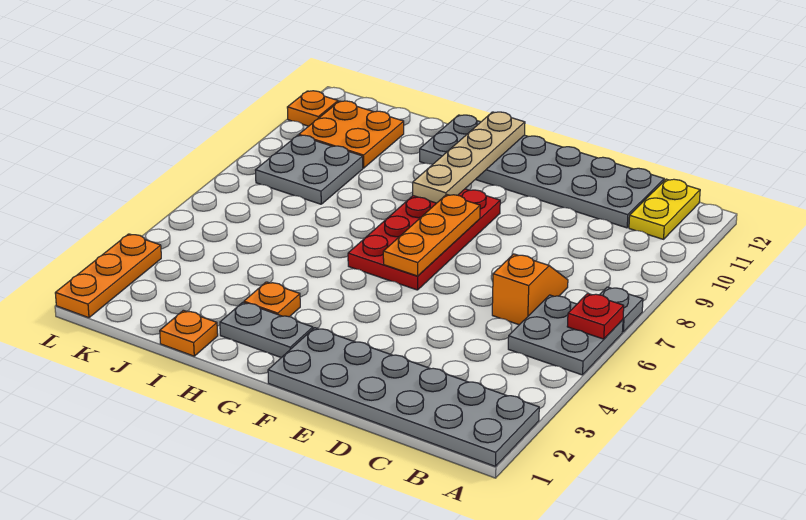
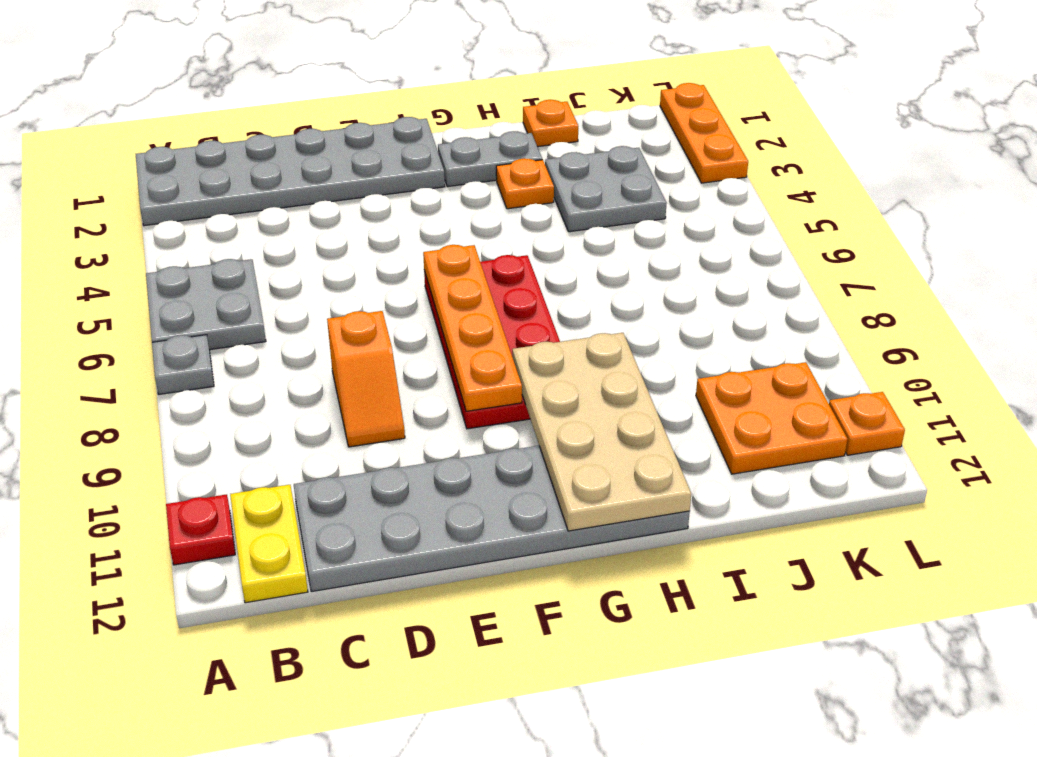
red plate A6 level 2 -> red plate A11 level 1
orange slope C6:C7 level 1 top 6 -> orange slope D8:D9 level 1 top 8
orange plate F6:F8 level 2 -> orange plate F6:F9 level 2
tan plate G9:G12 level 2 -> tan plate G9:H12 level 2
grey plate J8:K9 level 1 -> grey plate I3:J4 level 1

